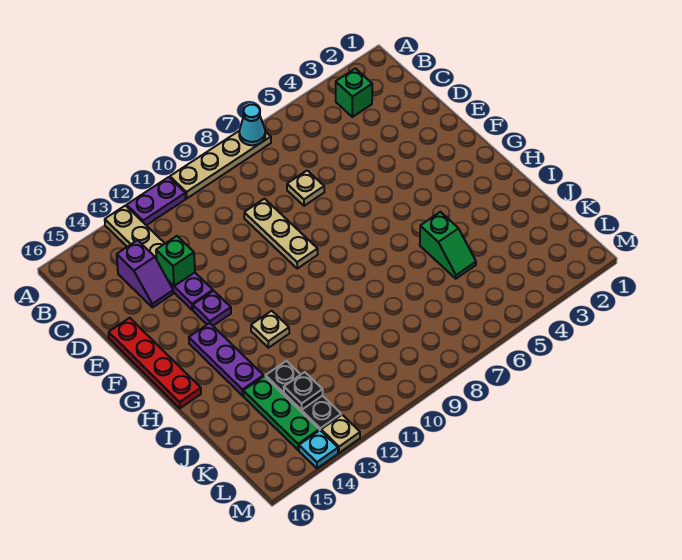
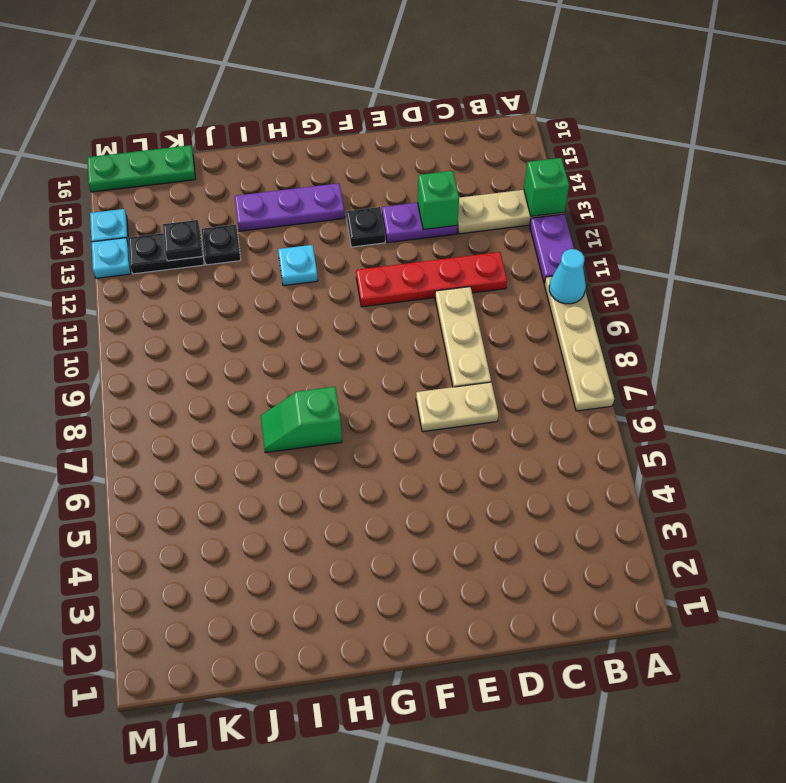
cyan cone A7 level 2 -> cyan cone A10 level 2
green brick B3 level 1 -> green brick A13 level 2
purple slope C14:D14 level 1 top C -> none
tan plate D7 level 1 -> tan plate D7:E7 level 1
tan plate D9:F9 level 1 -> tan plate D8:D10 level 1
red plate E16:H16 level 1 -> red plate C11:F11 level 1
purple plate F13 level 1 -> black plate F13 level 1
tan plate H12 level 1 -> cyan plate H12 level 1
green slope I5:J5 level 1 top I -> green slope H7:I7 level 1 top H
green plate J14:L14 level 1 -> green plate K16:M16 level 1
tan plate M13 level 1 -> cyan plate M13 level 1

